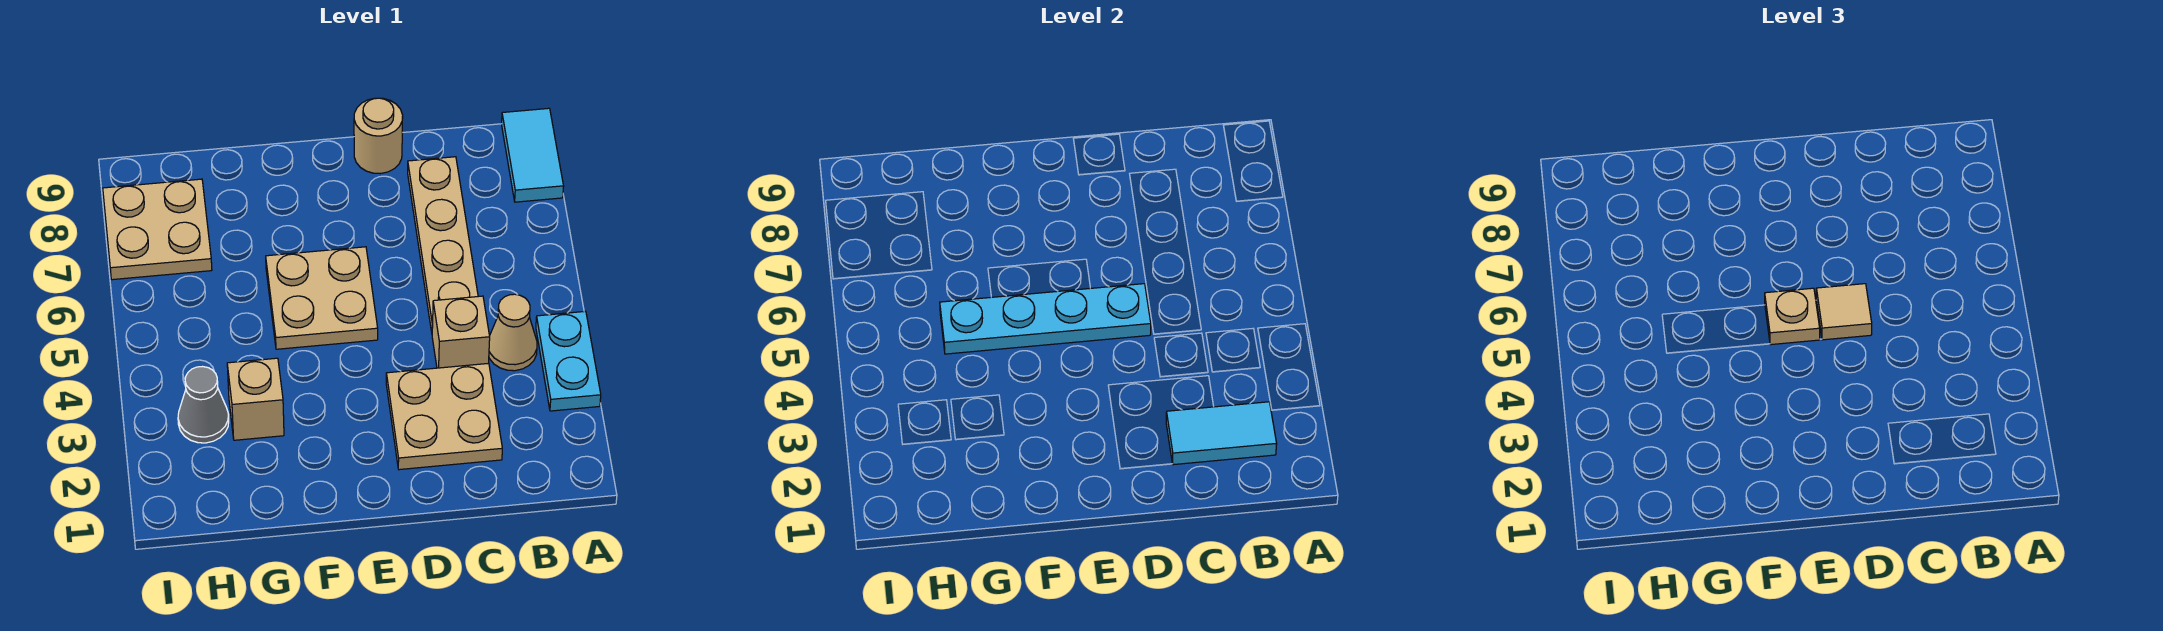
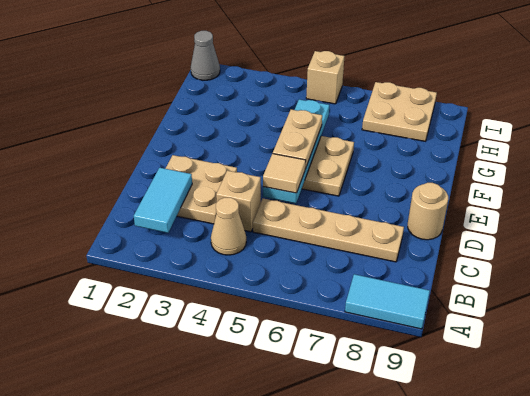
cyan plate A3:A4 level 1 -> none
tan plate E5 level 3 -> tan plate E5:F5 level 3
tan brick G3 level 1 -> tan brick I5 level 1
grey cone H3 level 1 -> grey cone I1 level 1

